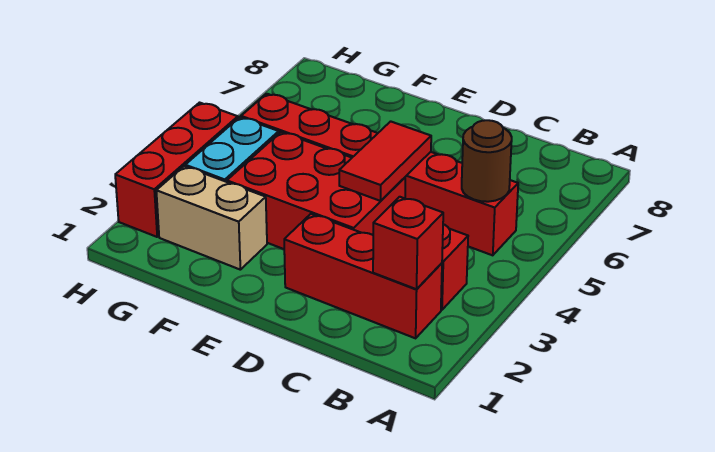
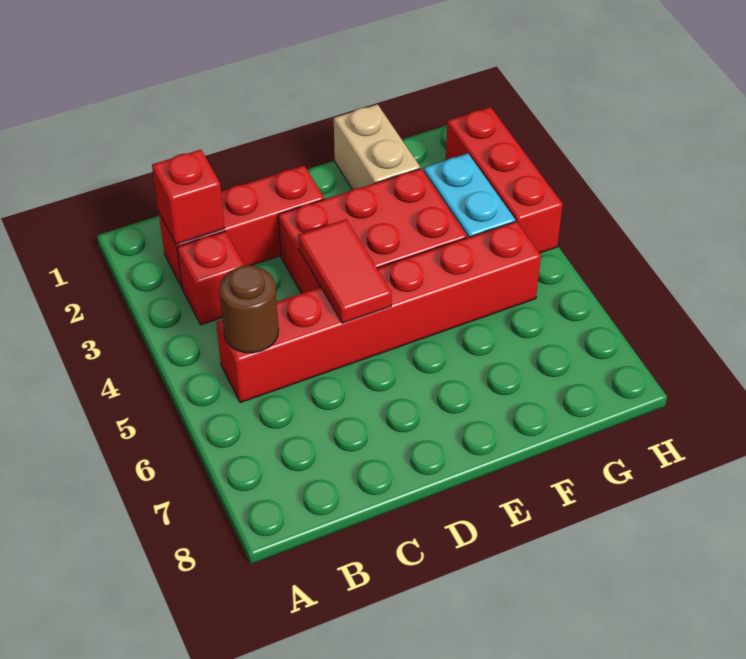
tan brick F2:G2 level 1 -> tan brick F1:F2 level 1

